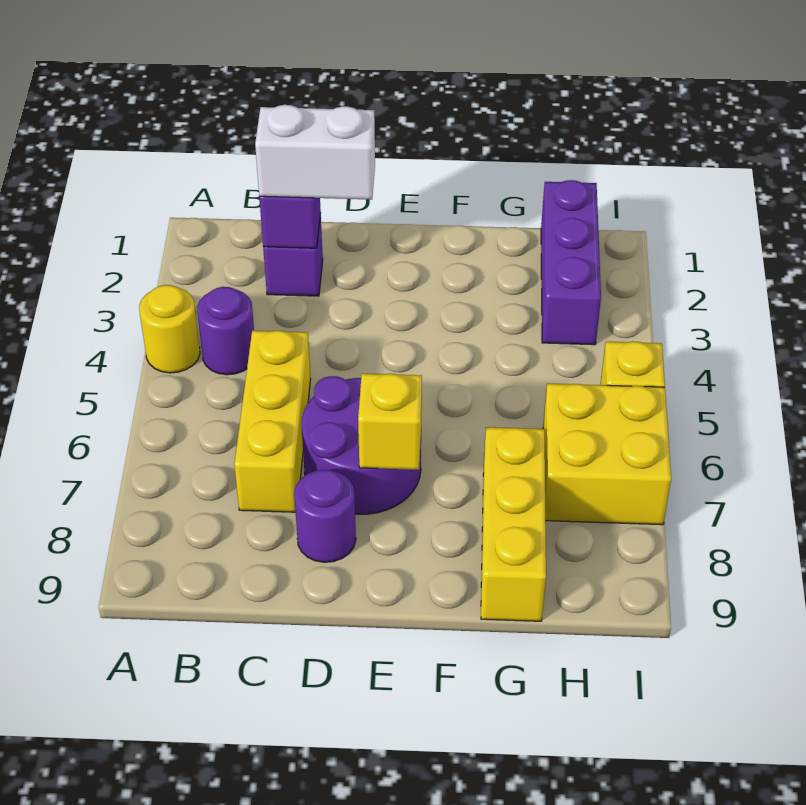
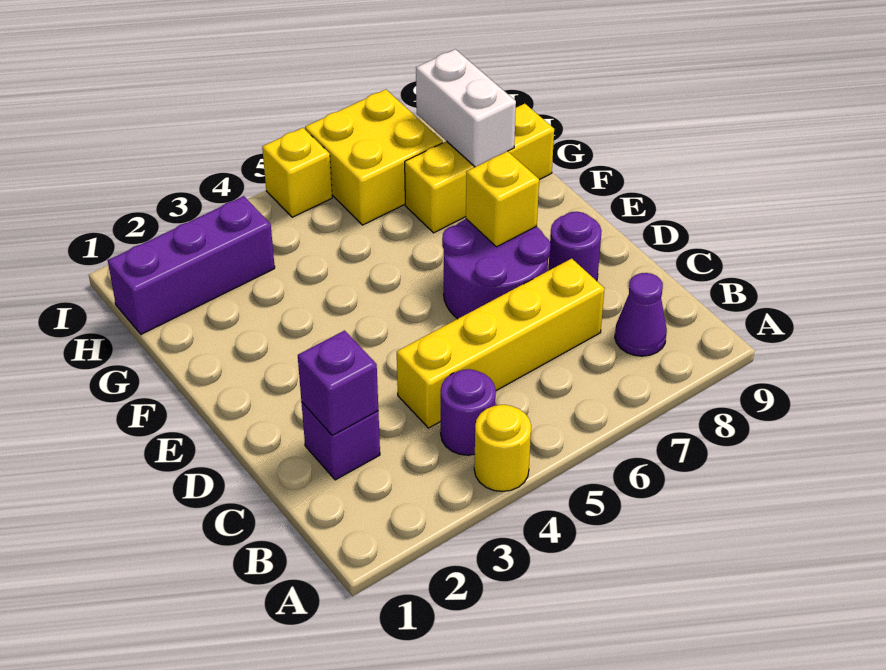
none -> purple cone B8 level 1
white brick C2:D2 level 3 -> white brick G8:H8 level 2
yellow brick C5:C7 level 1 -> yellow brick C4:C7 level 1

